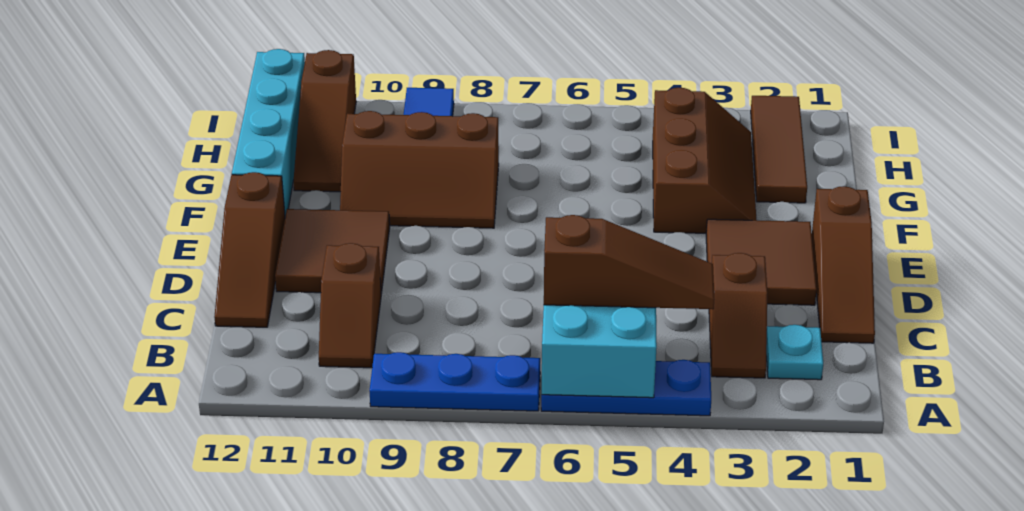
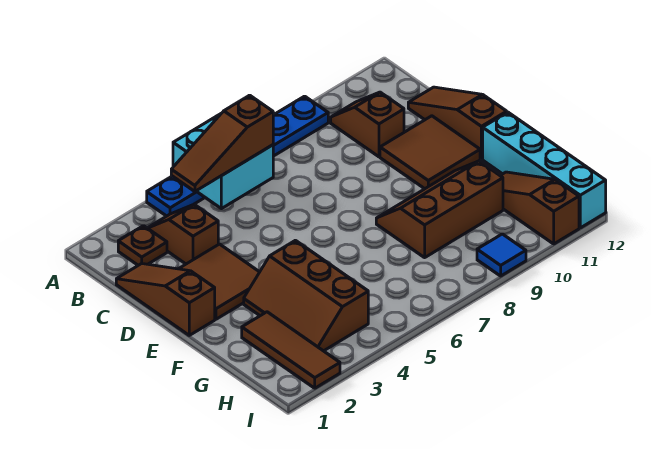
cyan plate B2 level 1 -> brown plate B2 level 1

